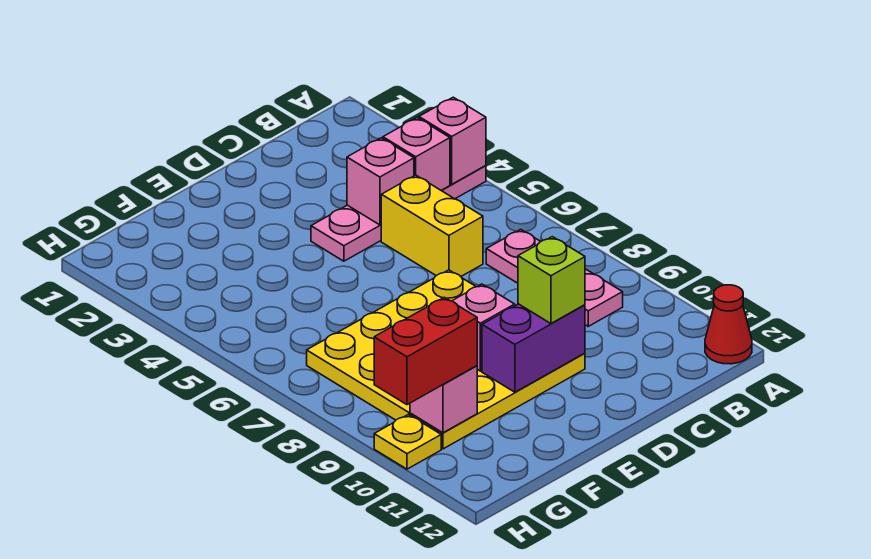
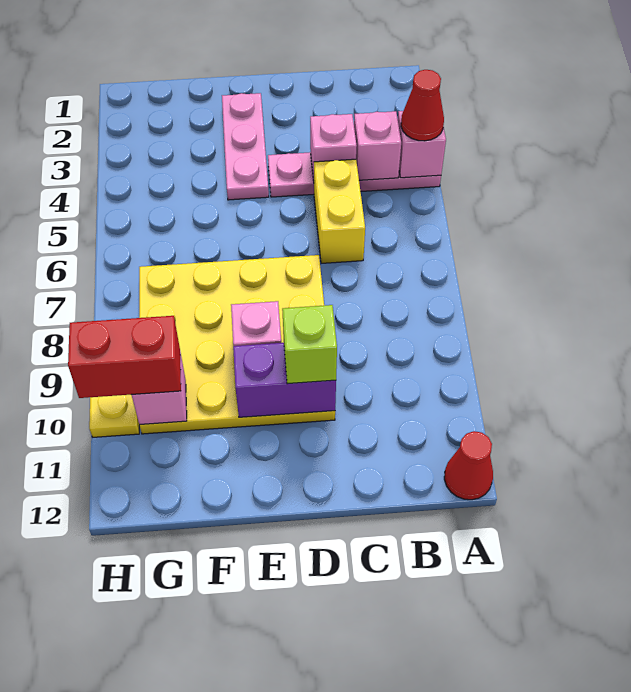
none -> red cone A4 level 3
pink plate B7:B9 level 1 -> pink plate E2:E4 level 1

